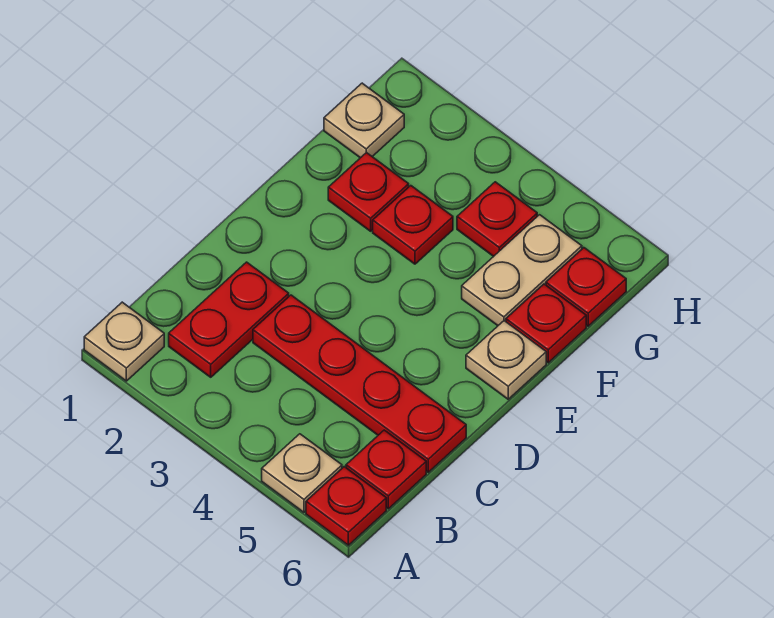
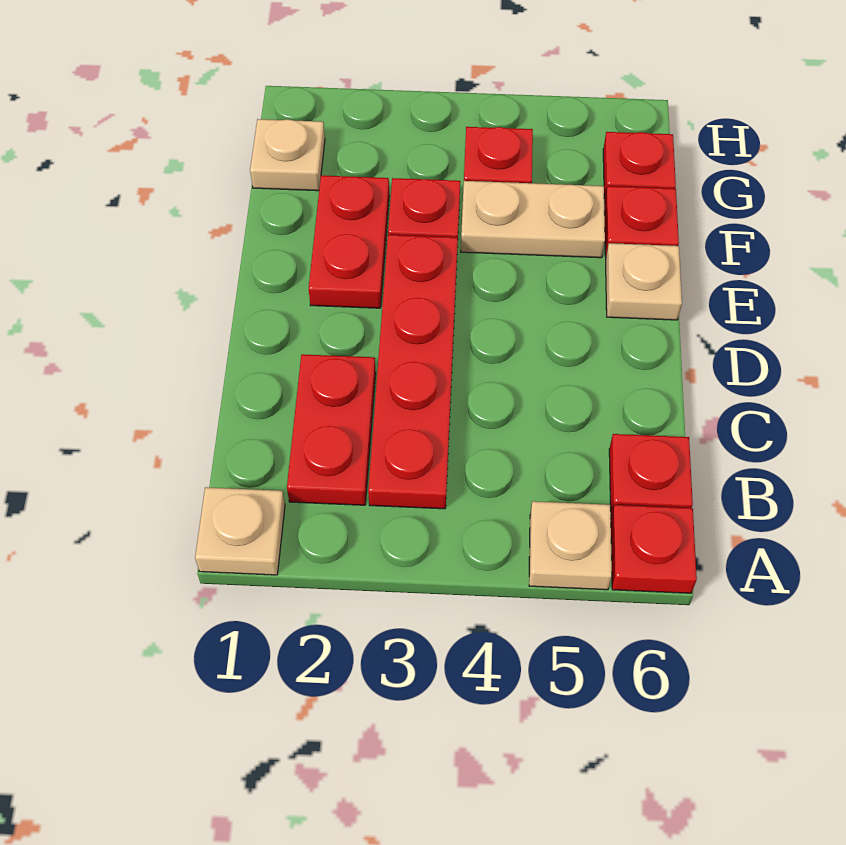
red plate C3:C6 level 1 -> red plate B3:E3 level 1
red plate F2 level 1 -> red plate E2:F2 level 1
tan plate F5:G5 level 1 -> tan plate F4:F5 level 1

